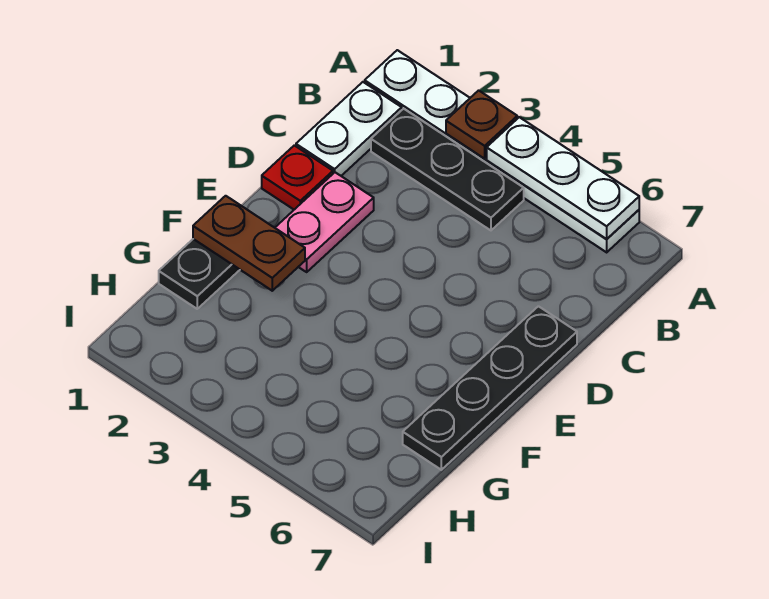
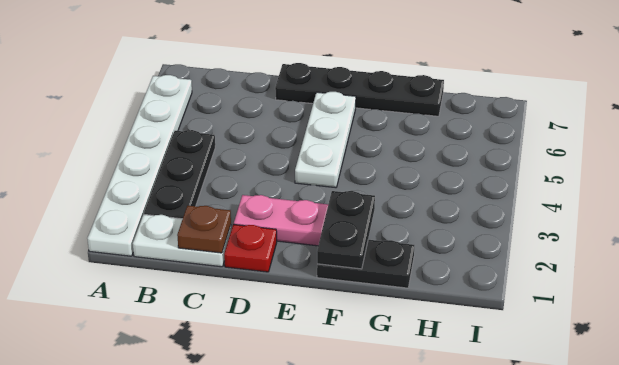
brown plate A3 level 2 -> brown plate C1 level 2
white plate A4:A6 level 2 -> white plate E4:E6 level 1
brown plate F1:F2 level 2 -> black plate F1:F2 level 2

